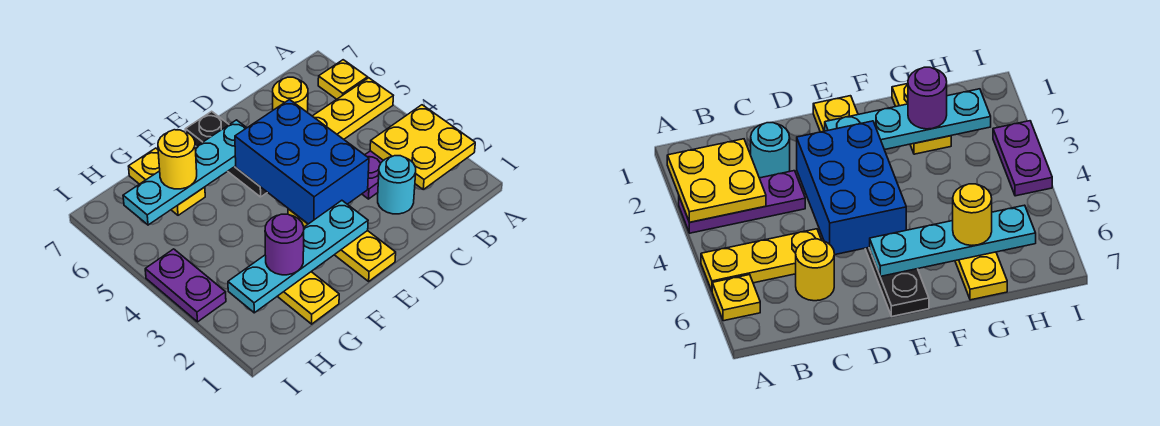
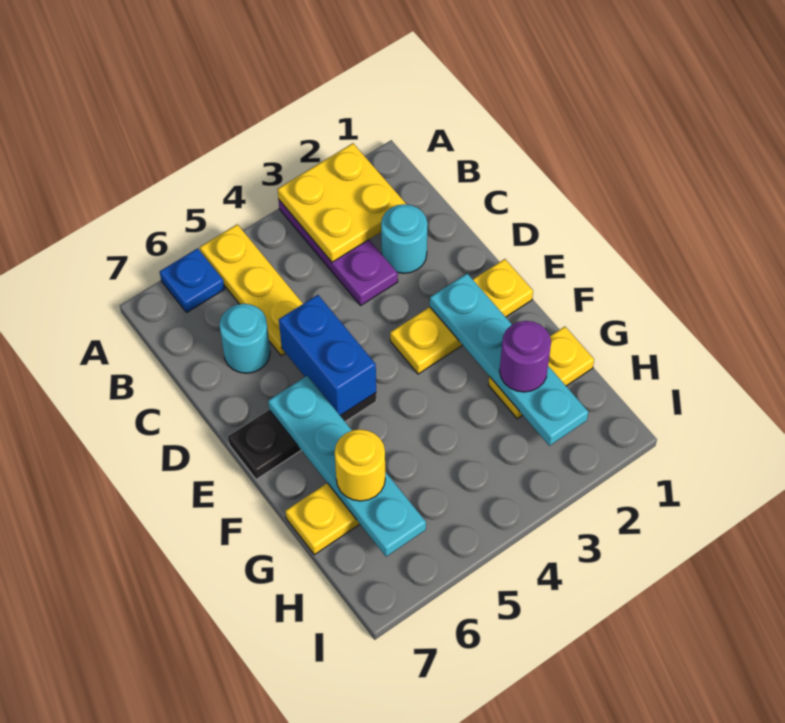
yellow plate A6 level 1 -> blue plate A6 level 1
yellow round brick C6 level 1 -> cyan round brick C6 level 1
blue brick D3:E5 level 2 -> blue brick D5:E5 level 2
purple plate I3:I4 level 1 -> none

